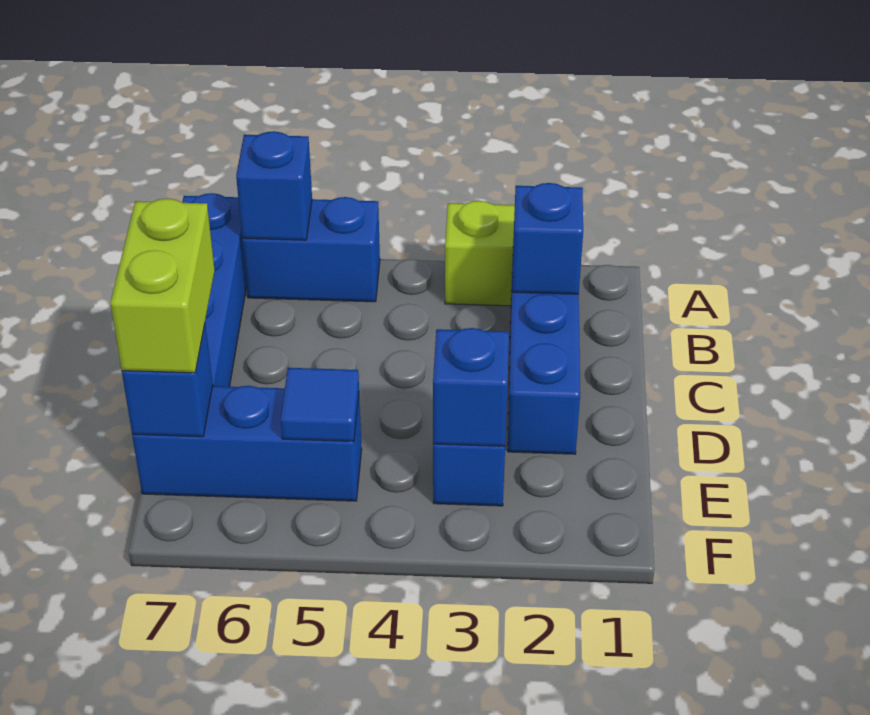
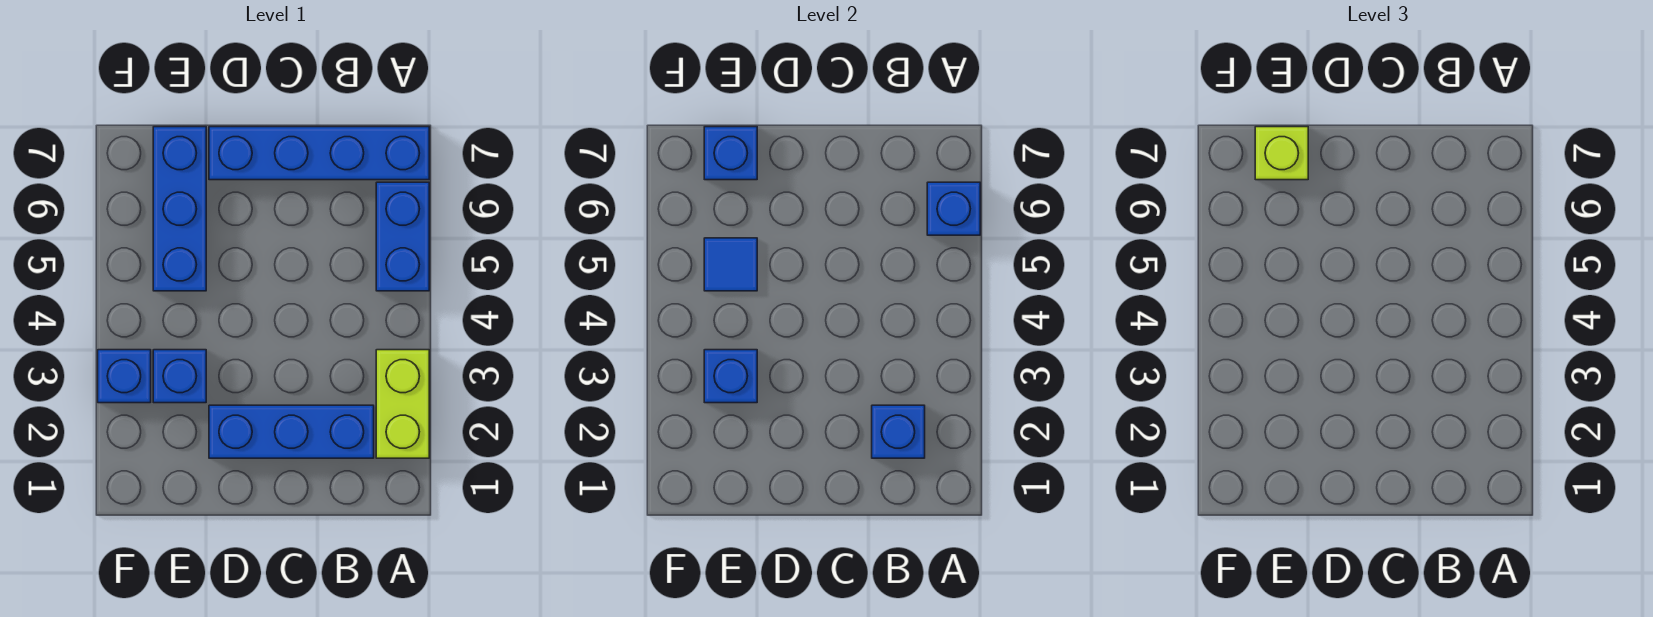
lime brick D7:E7 level 3 -> lime brick E7 level 3
none -> blue brick F3 level 1

